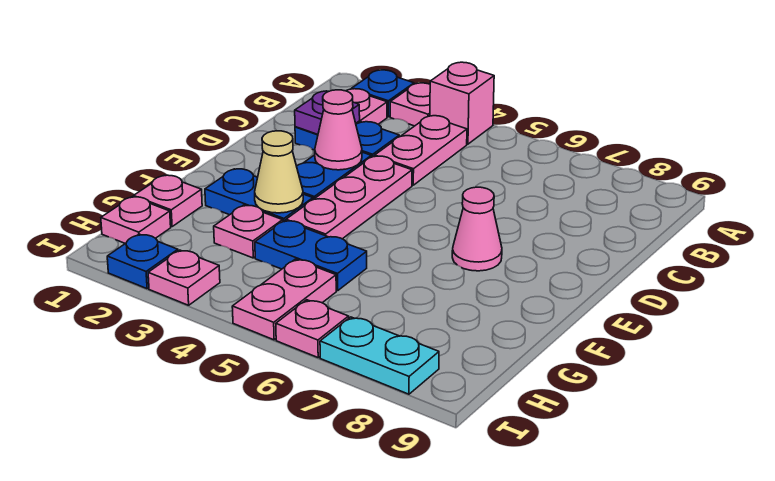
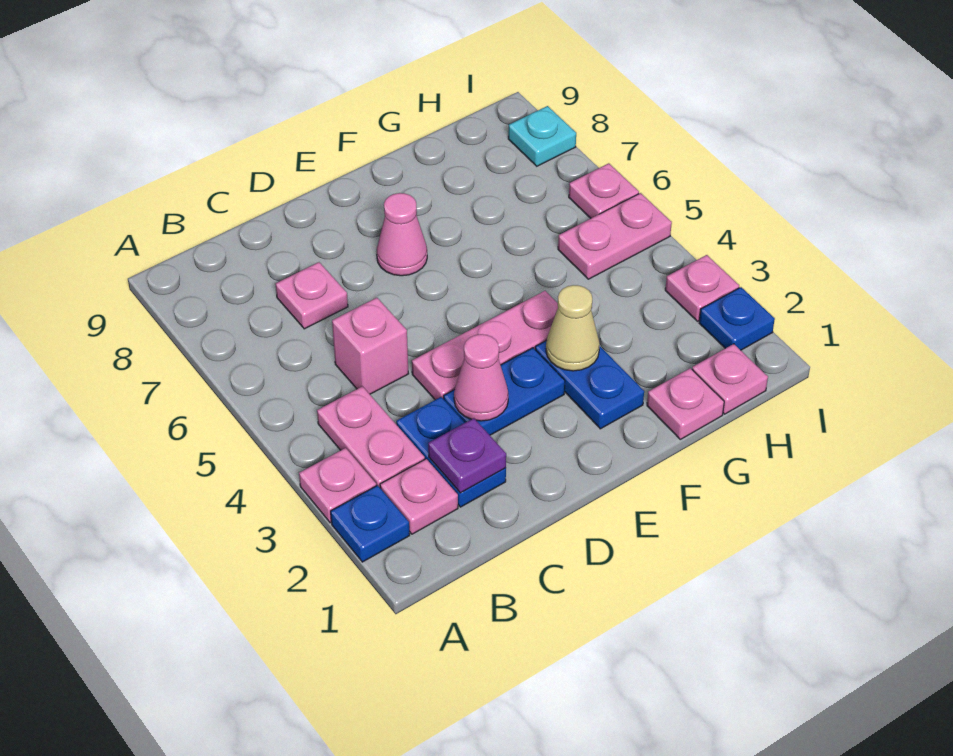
pink brick A4 level 1 -> pink brick C5 level 1
pink plate B4:C4 level 1 -> pink plate B3:B4 level 1
pink plate G3 level 1 -> pink plate C7 level 1
blue plate G4:G5 level 1 -> none
cyan plate I7:I8 level 1 -> cyan plate I8 level 1

